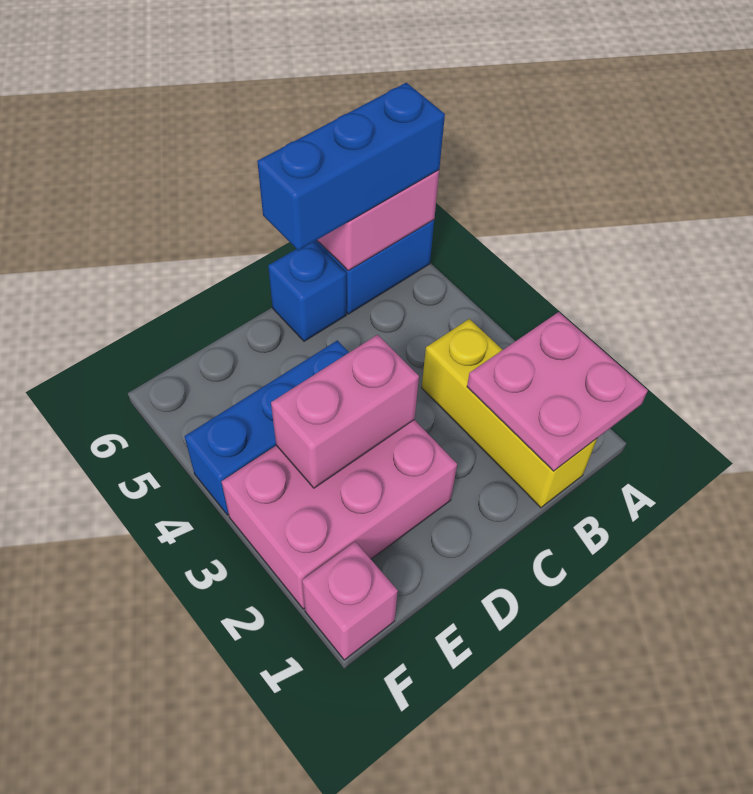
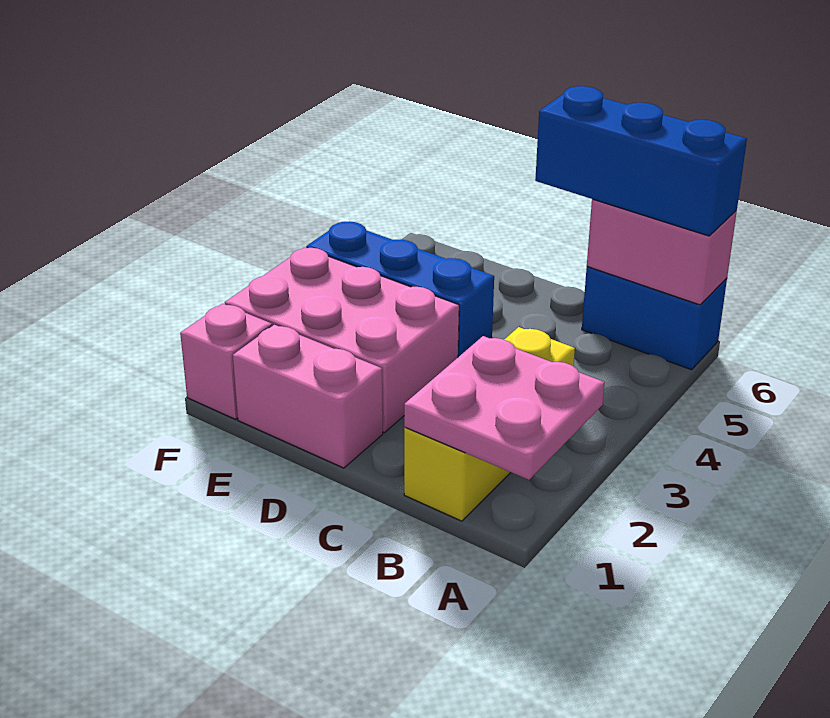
blue brick C6 level 1 -> none
pink brick D3:E3 level 2 -> pink brick D1:E1 level 1

